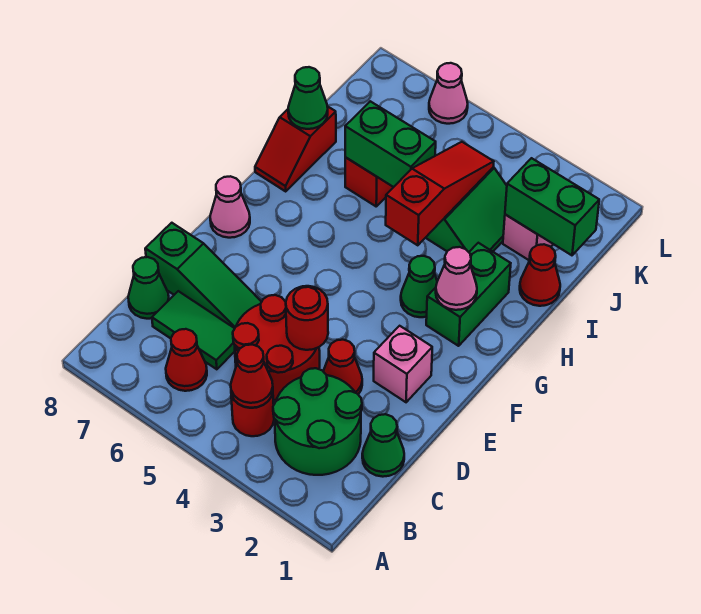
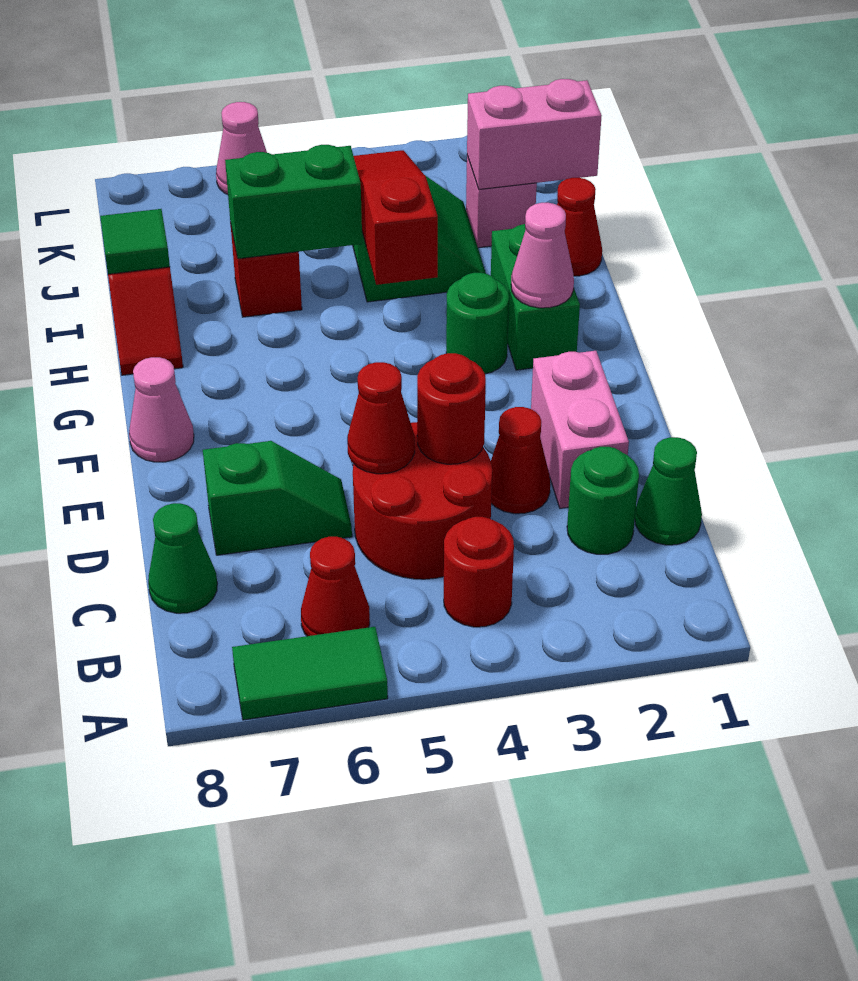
green round brick B2:C3 level 1 -> green round brick C2 level 1
red cone B4 level 2 -> red cone D5 level 2
green tile C6:C7 level 1 -> green tile A6:A7 level 1
green slope D6:D8 level 1 top 8 -> green slope D6:D7 level 1 top 7
pink brick E2 level 1 -> pink brick D2:E2 level 1
green cone G3 level 1 -> green round brick G3 level 1
green cone I8 level 2 -> green tile I8 level 2
green brick J1:J2 level 2 -> pink brick J1:J2 level 2

